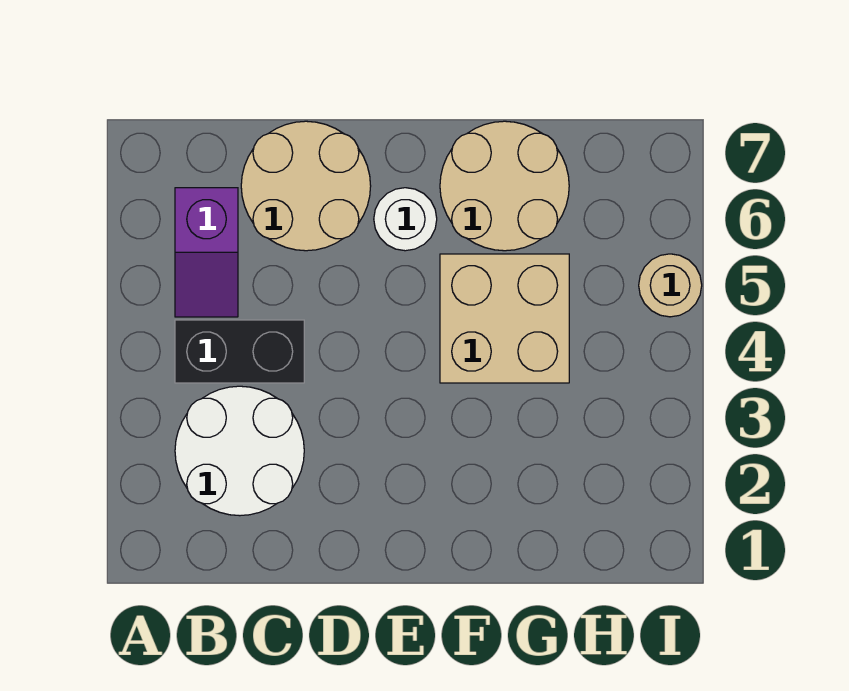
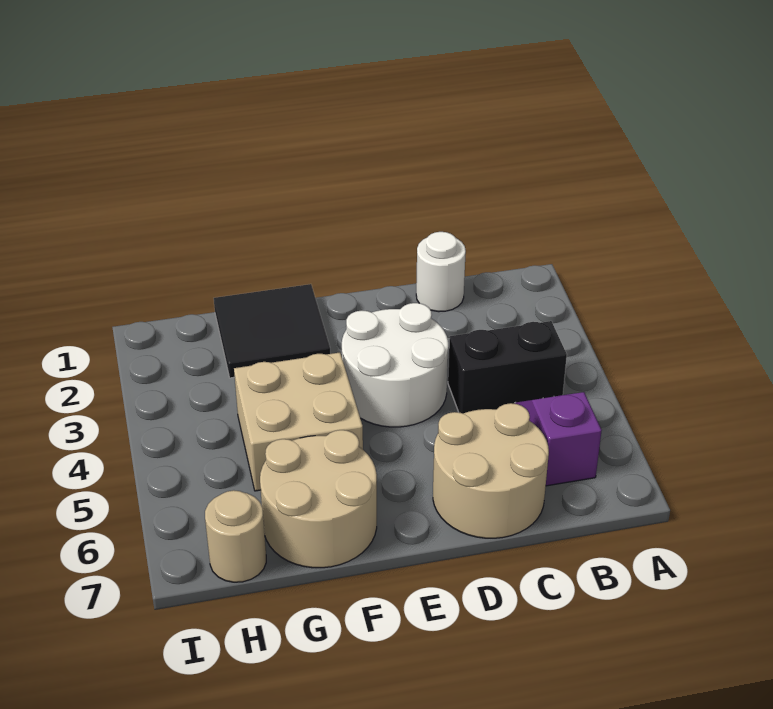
white round brick B2:C3 level 1 -> white round brick D3:E4 level 1
white round brick E6 level 1 -> white round brick C1 level 1
none -> black tile F1:G2 level 1
tan round brick I5 level 1 -> tan round brick H7 level 1

